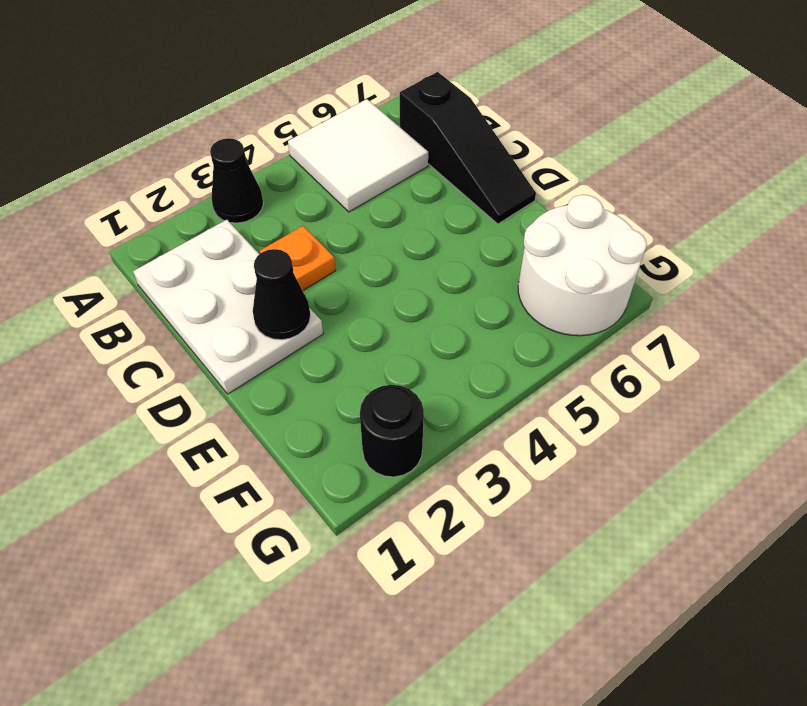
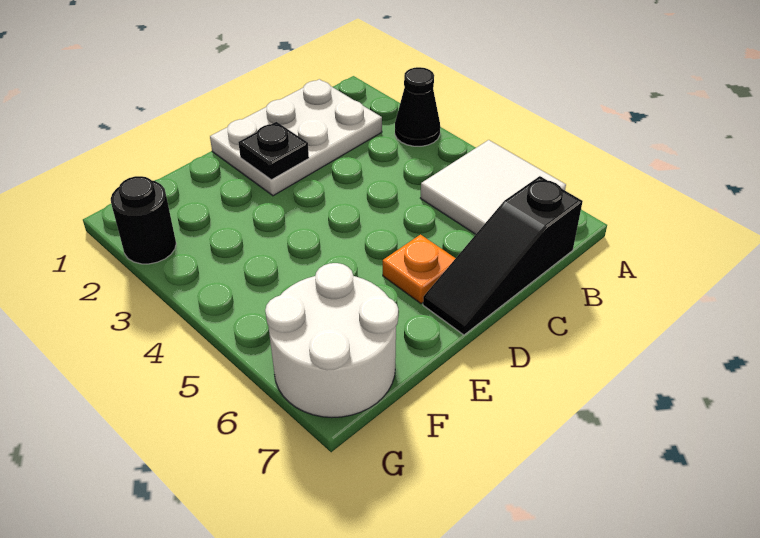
orange plate C3 level 1 -> orange plate D6 level 1
black cone D2 level 2 -> black plate D2 level 2

